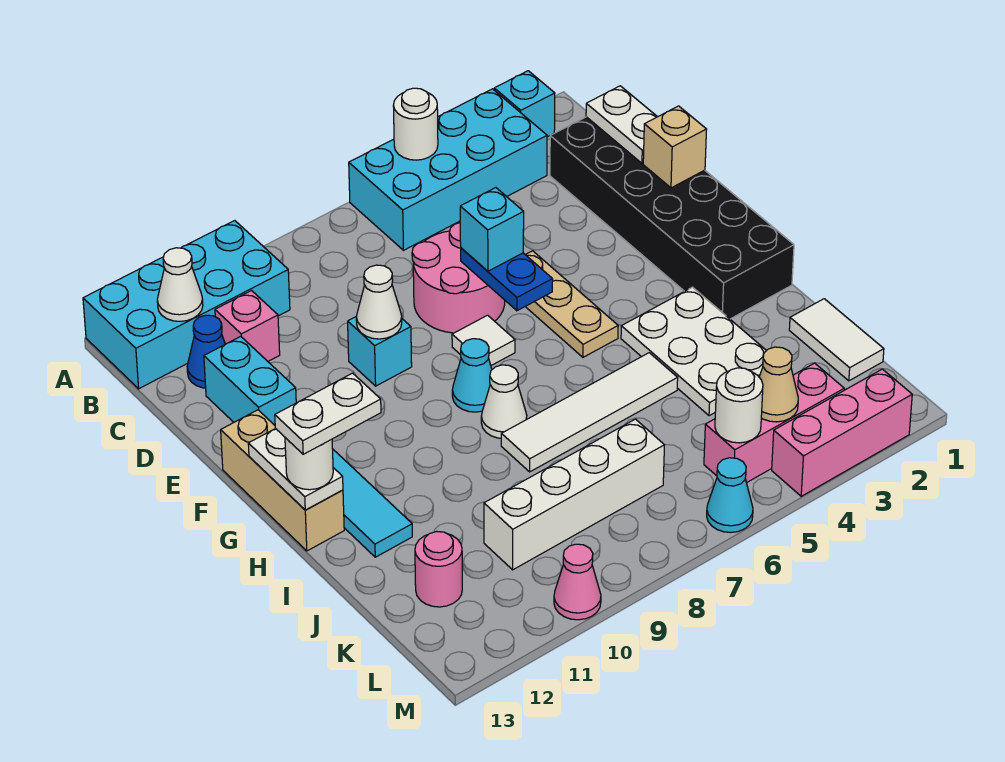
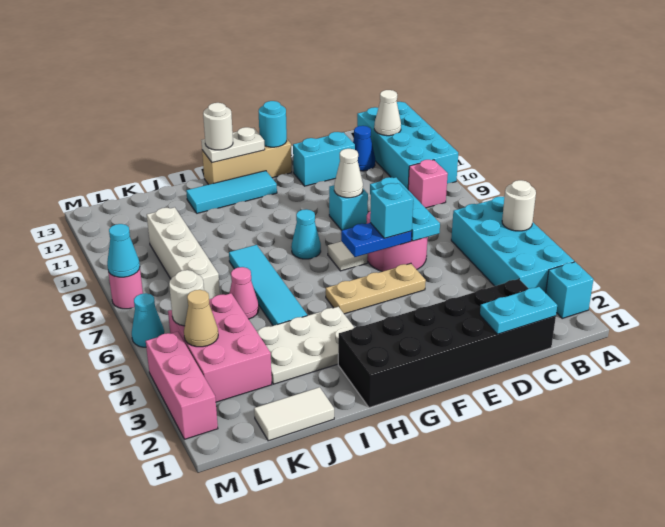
white plate C1:D1 level 2 -> cyan plate C1:D1 level 2
pink brick C11 level 1 -> pink brick B9 level 1
none -> cyan plate D6:D8 level 2
tan brick E1 level 2 -> none
none -> cyan round brick F13 level 2
white cone H8 level 1 -> none
white plate H12:H13 level 4 -> none
white tile I5:I8 level 1 -> cyan tile I5:I8 level 1
pink round brick K12 level 1 -> pink round brick M8 level 1
pink brick L3:L5 level 1 -> pink brick K3:L5 level 1
none -> cyan cone M8 level 2
pink cone M10 level 1 -> pink cone J6 level 1

